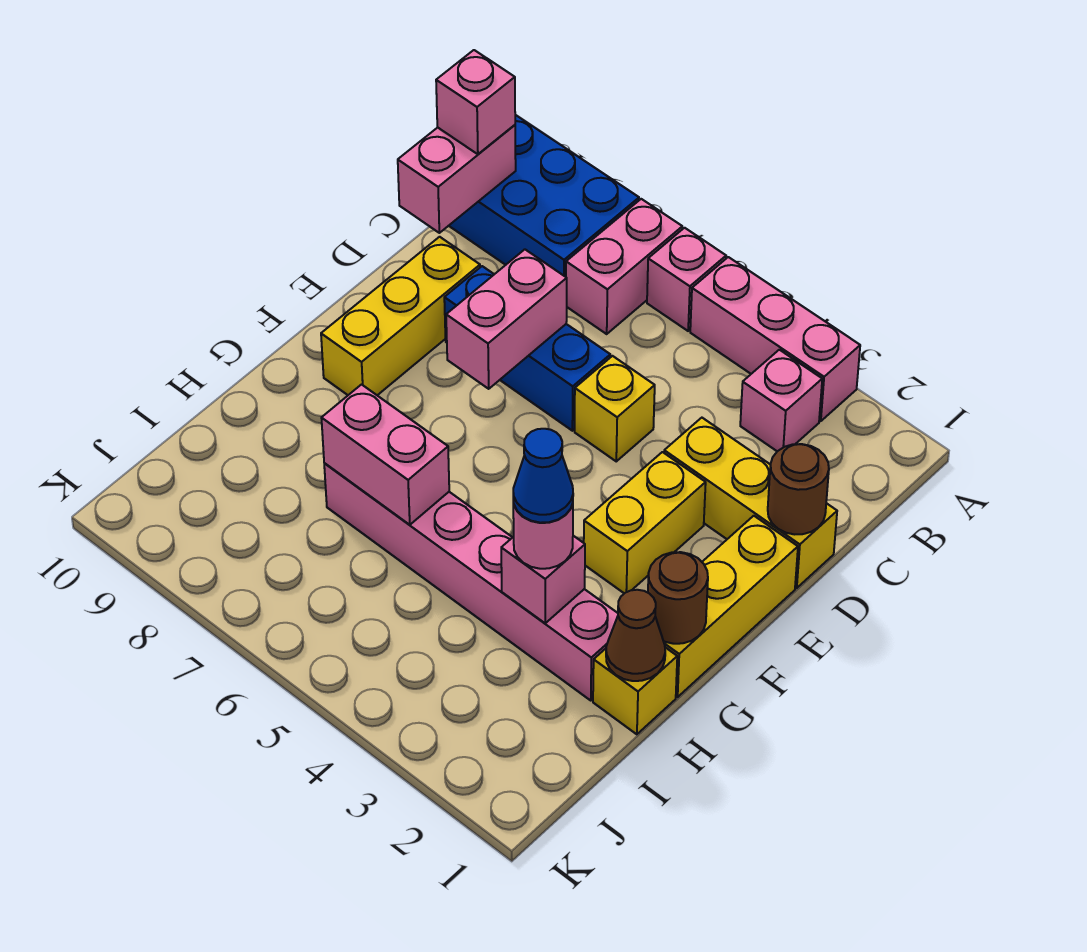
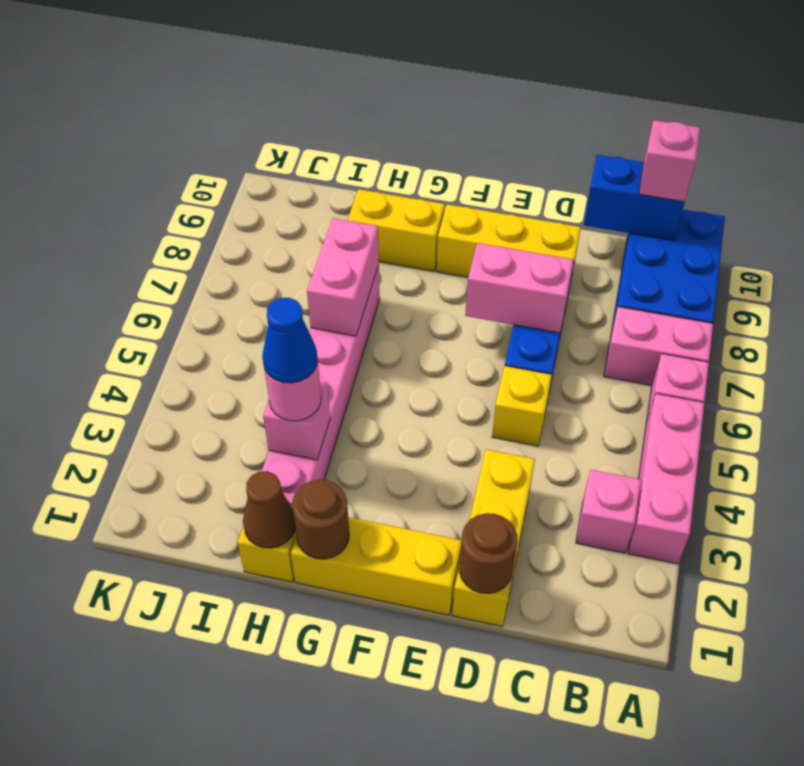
pink brick B10:C10 level 2 -> blue brick B10:C10 level 2
yellow brick E3:F3 level 1 -> yellow brick G9:H9 level 1

